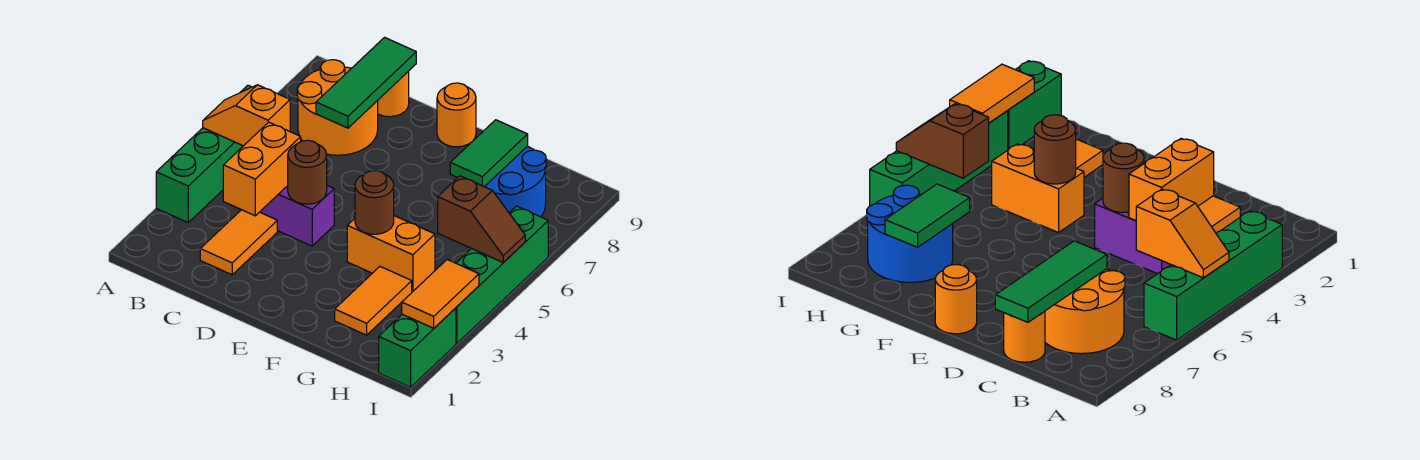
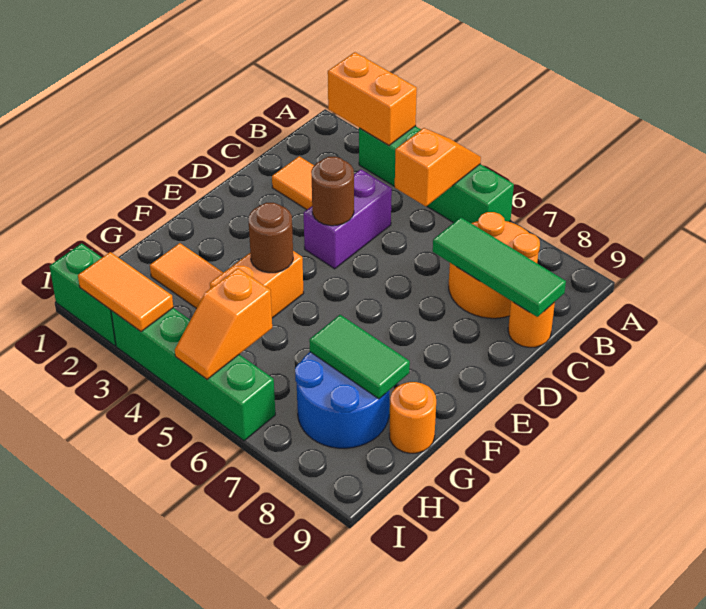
orange brick C3:C4 level 2 -> orange brick A2:A3 level 2
orange round brick E9 level 1 -> orange round brick G9 level 1
brown slope H5:I5 level 2 top H -> orange slope H5:I5 level 2 top H

